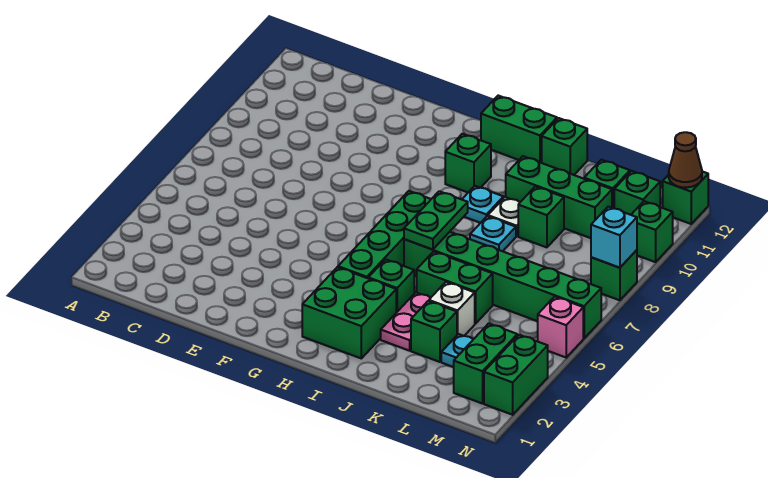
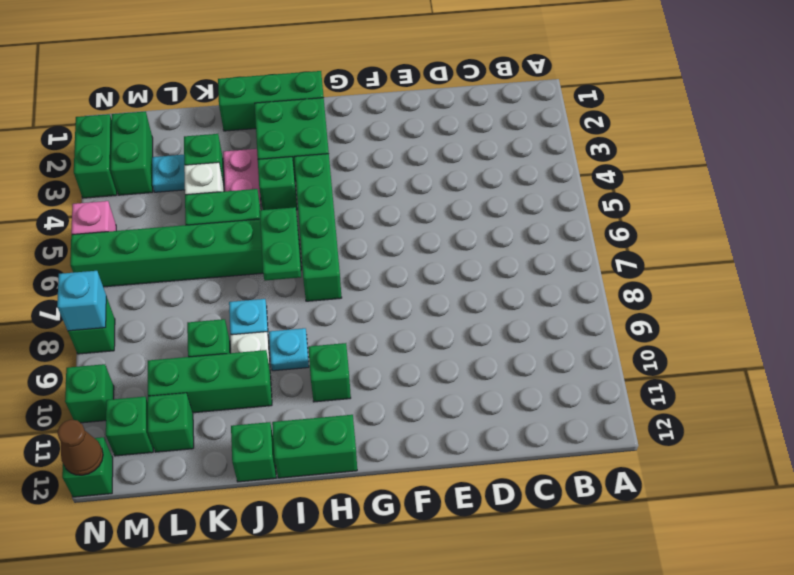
none -> green brick H1:J1 level 1

